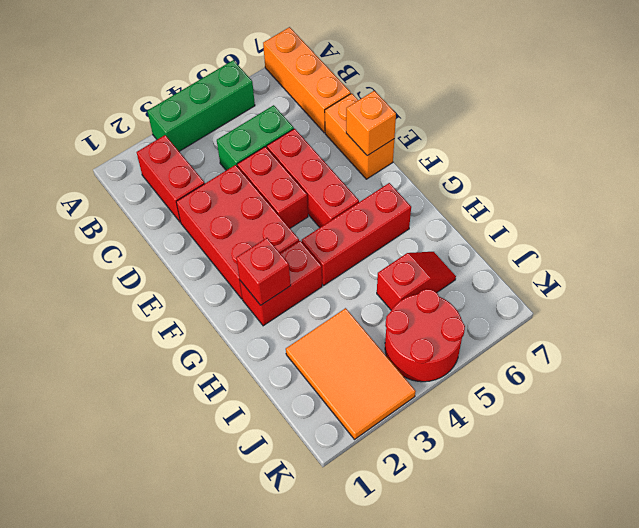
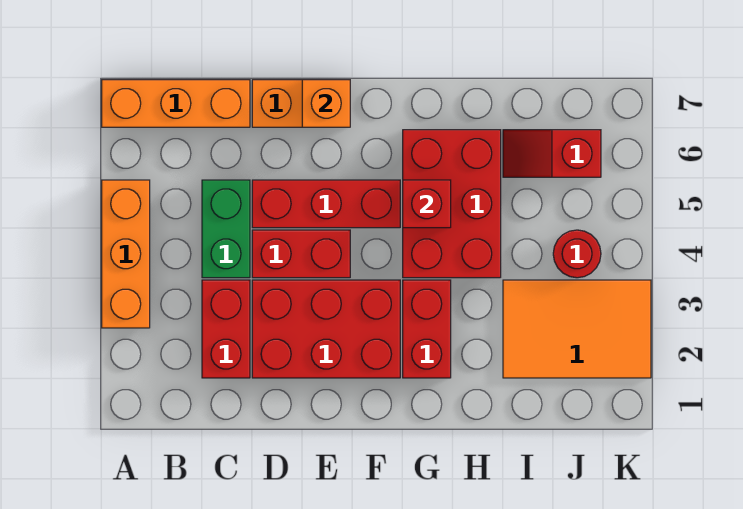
green brick A3:A5 level 1 -> orange brick A3:A5 level 1
red brick B2:C2 level 1 -> red brick C2:C3 level 1
red brick G2 level 2 -> red brick G5 level 2
red brick G4:G6 level 1 -> red brick G4:H6 level 1
red slope I5:I6 level 1 top 5 -> red slope I6:J6 level 1 top J
red round brick J4:K5 level 1 -> red round brick J4 level 1

